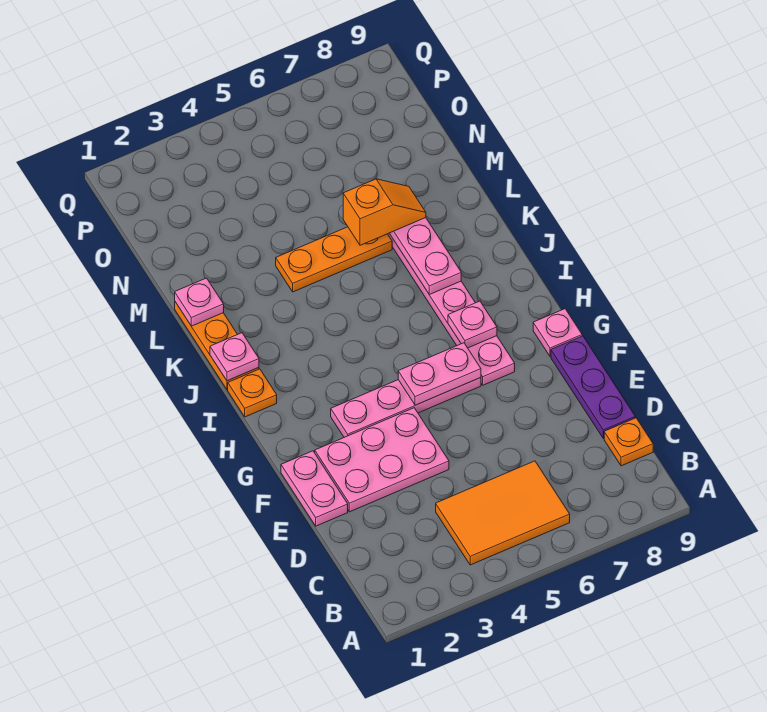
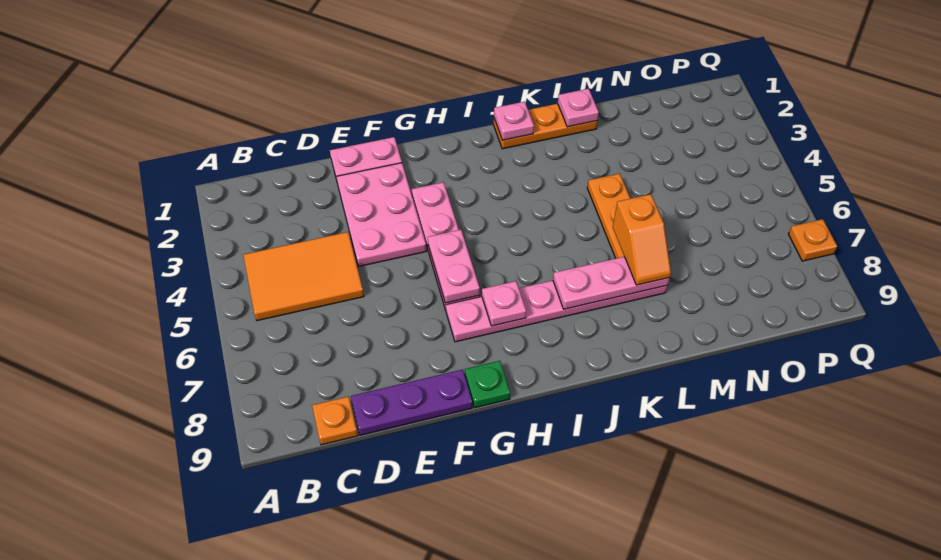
orange tile B4:C6 level 1 -> orange tile B4:D5 level 1
pink plate G9 level 1 -> green plate G9 level 1
orange plate I1 level 1 -> orange plate Q7 level 1

